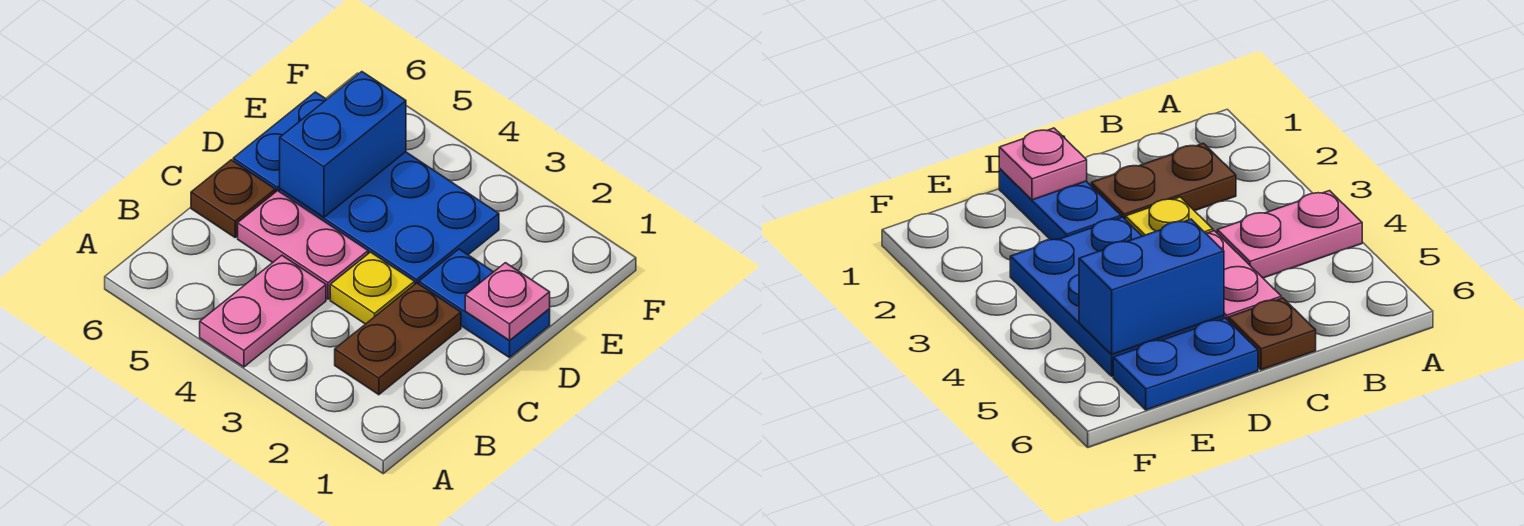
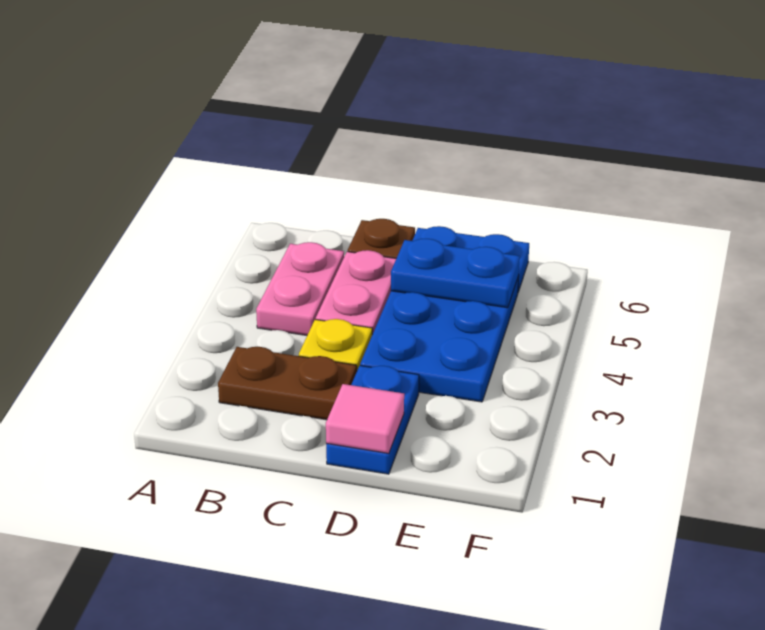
pink plate A4:B4 level 1 -> pink plate B4:B5 level 1
pink plate D1 level 2 -> pink tile D1 level 2
blue brick D5:E5 level 2 -> blue plate D5:E5 level 2

